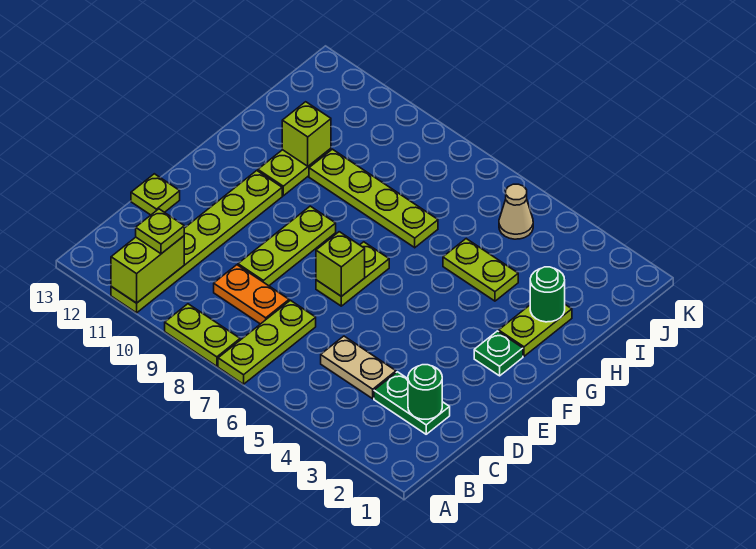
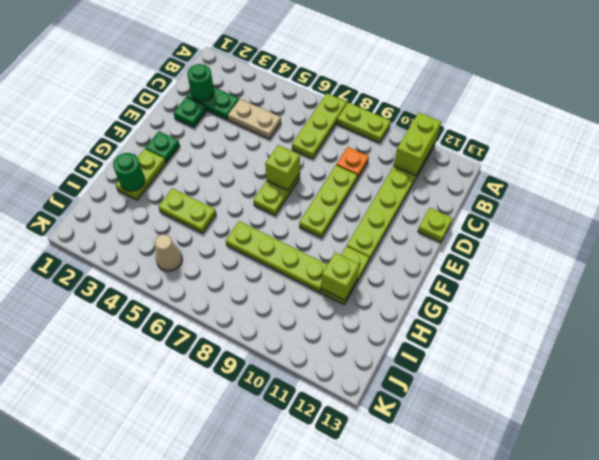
lime plate B11 level 3 -> none
orange plate C8:C9 level 1 -> orange plate C9 level 1
none -> green plate D2 level 1

